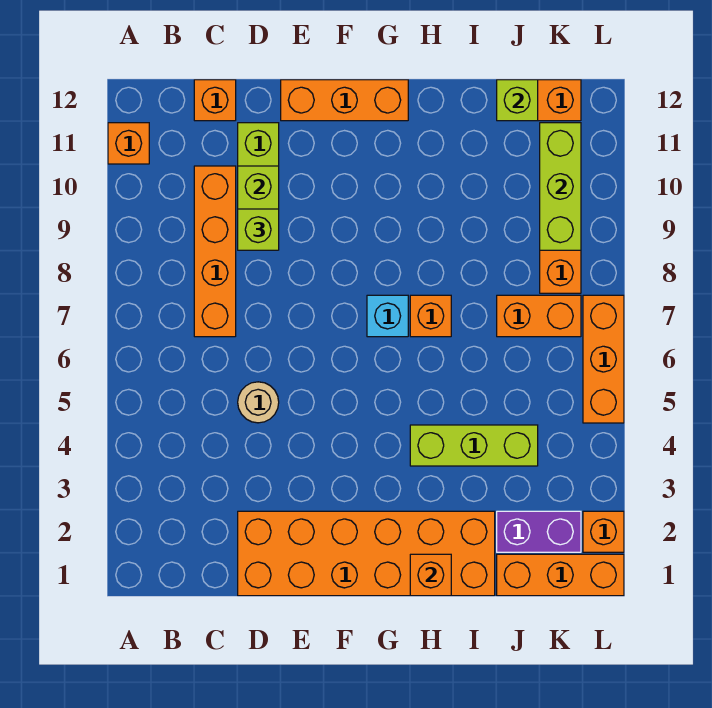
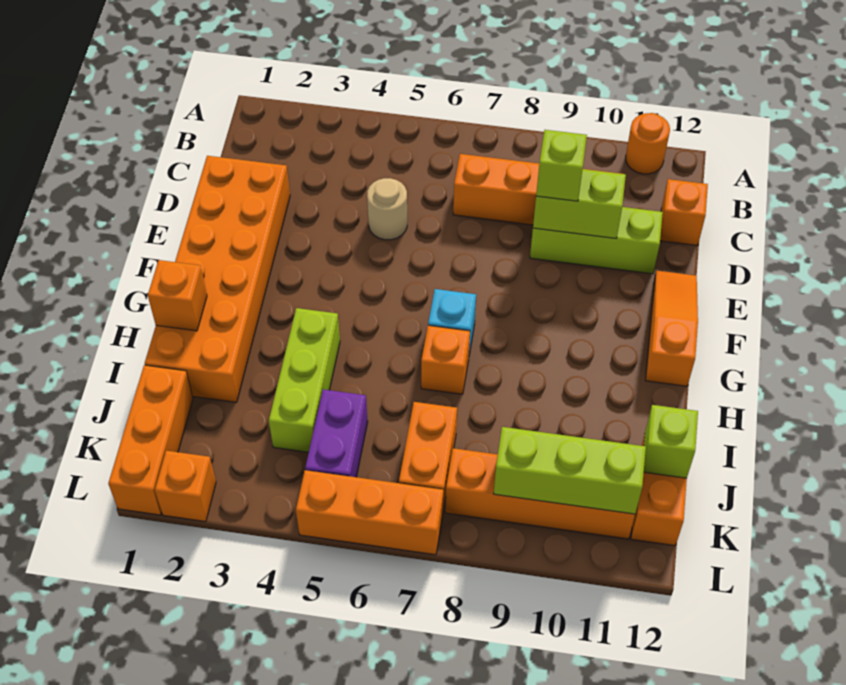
orange brick A11 level 1 -> orange round brick A11 level 1
orange brick E12:G12 level 1 -> orange slope E12:G12 level 1 top G
purple brick J2:K2 level 1 -> purple brick J5:K5 level 1

